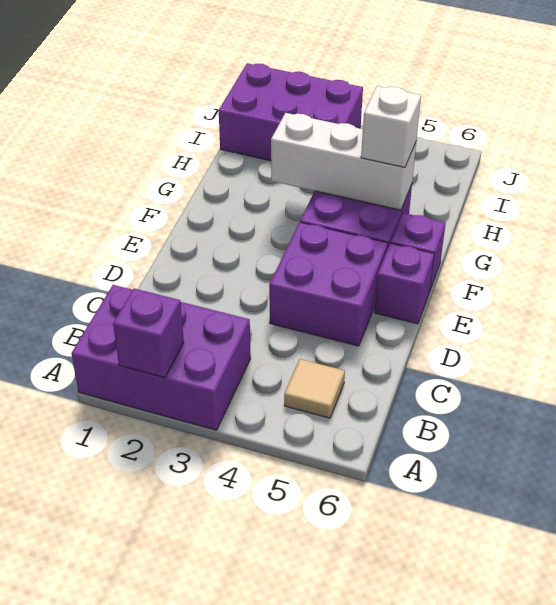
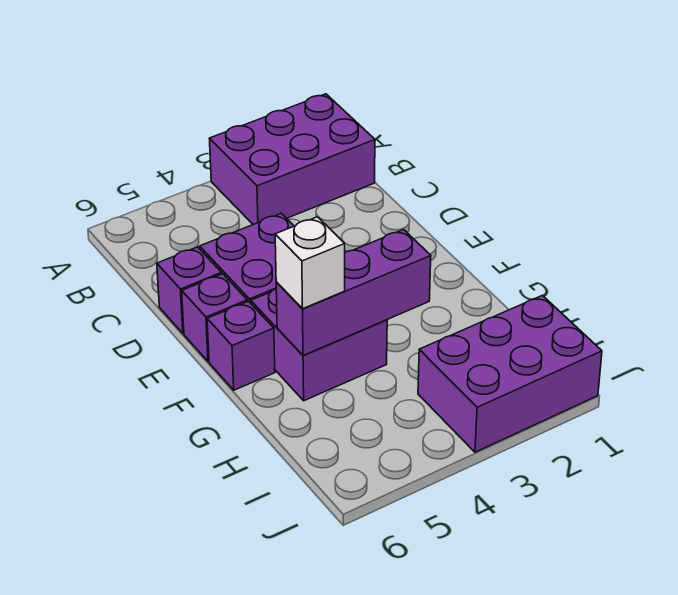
purple brick A2 level 2 -> purple brick D6 level 1
tan tile B5 level 1 -> none
white brick G3:G5 level 2 -> purple brick G3:G5 level 2

